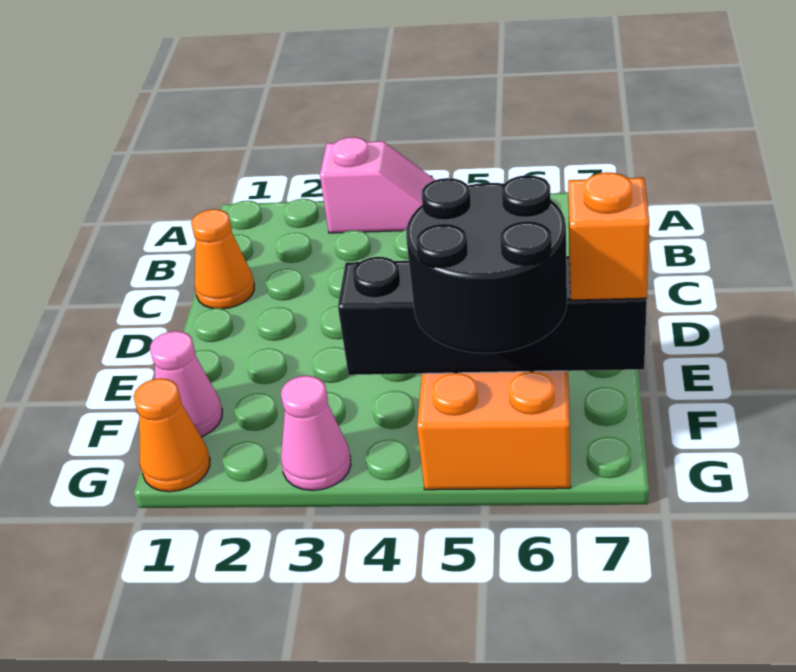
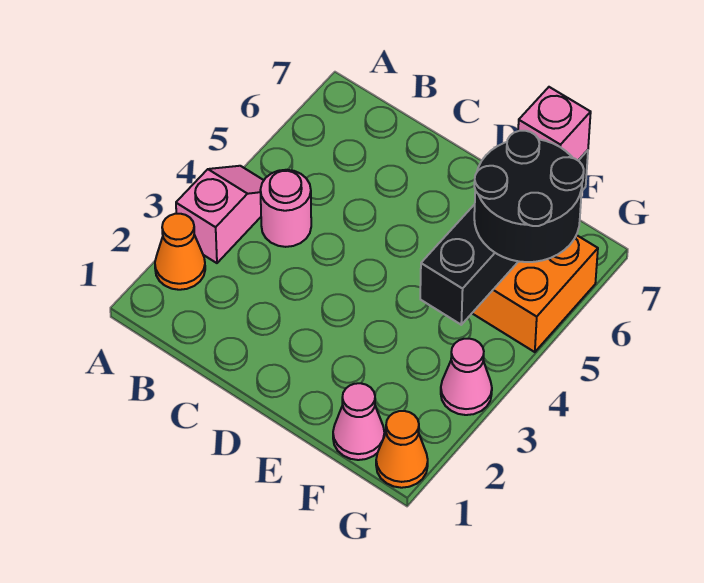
none -> pink round brick B4 level 1
orange cone C1 level 1 -> orange cone A2 level 1
orange brick F7 level 3 -> pink brick F7 level 3

